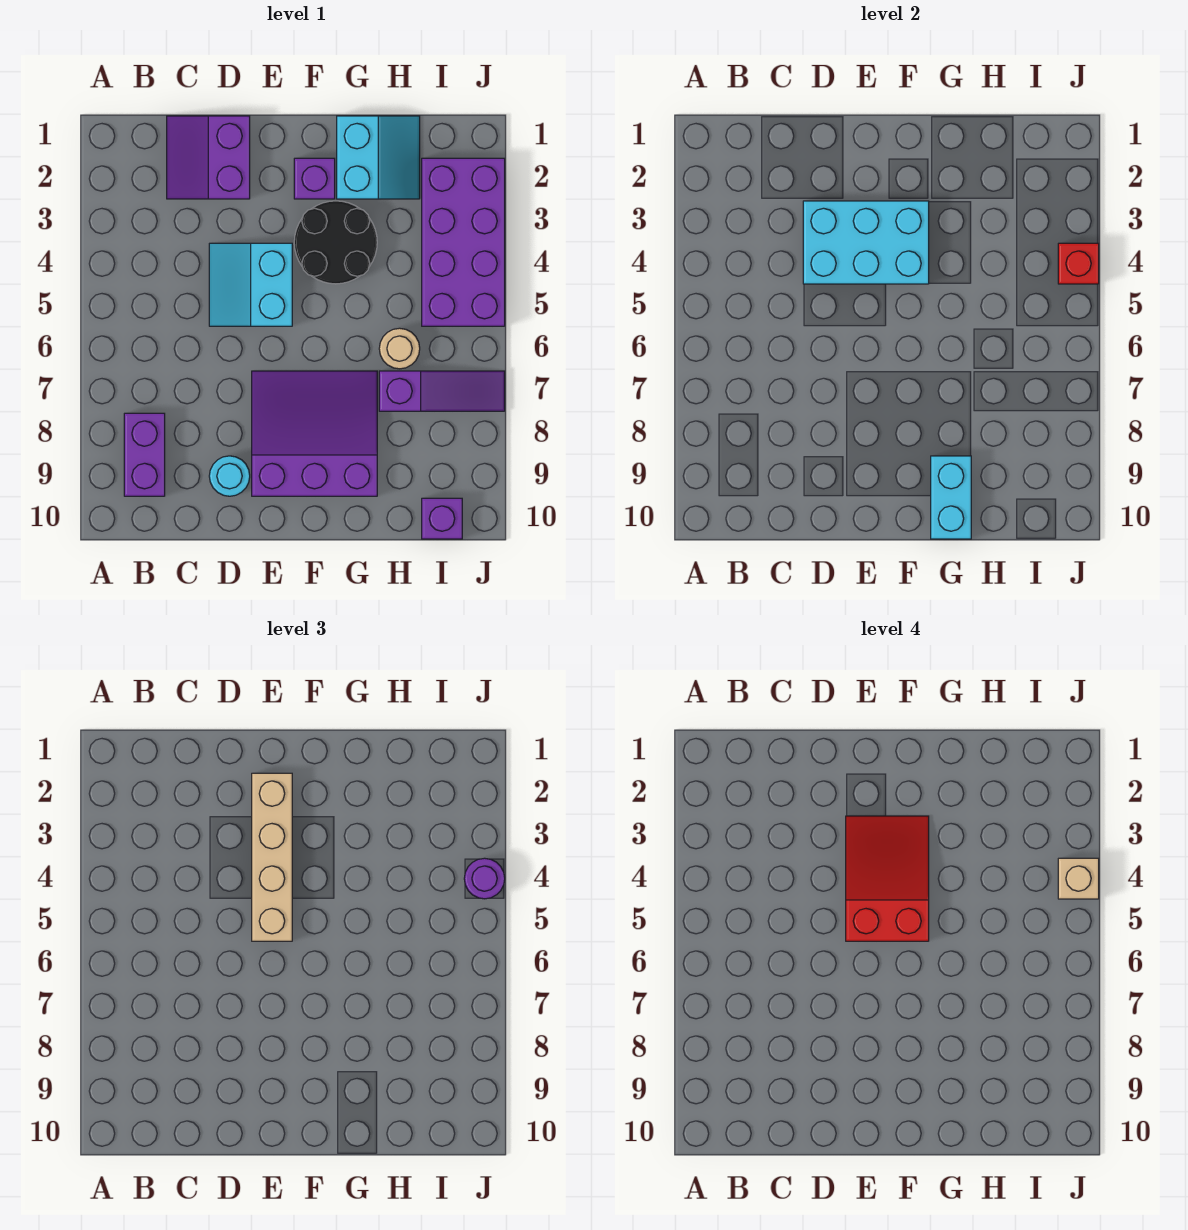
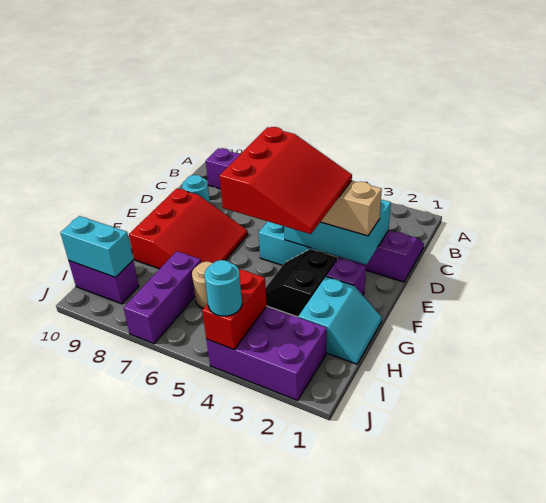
cyan brick D3:F4 level 2 -> cyan brick D2:E4 level 2
red slope E3:F5 level 4 top 5 -> red slope E3:G5 level 4 top 5
purple slope E7:G9 level 1 top 9 -> red slope E7:G9 level 1 top 9
black round brick F3:G4 level 1 -> black slope F3:G4 level 1 top 3
cyan slope G1:H2 level 1 top G -> cyan slope G1:H2 level 1 top 2
cyan brick G9:G10 level 2 -> cyan brick I9:I10 level 2
purple slope H7:J7 level 1 top H -> purple brick H7:J7 level 1
purple brick I2:J5 level 1 -> purple brick I2:J4 level 1
purple brick I10 level 1 -> purple brick I9:I10 level 1
red brick J4 level 2 -> red brick I4:J4 level 2
purple round brick J4 level 3 -> cyan round brick J4 level 3
tan brick J4 level 4 -> none

